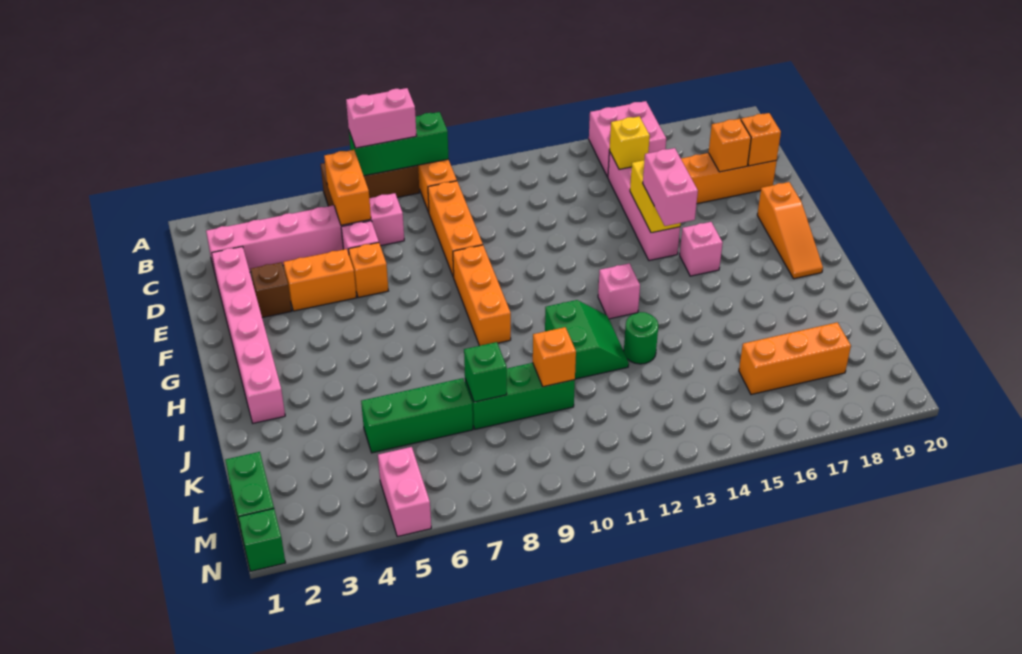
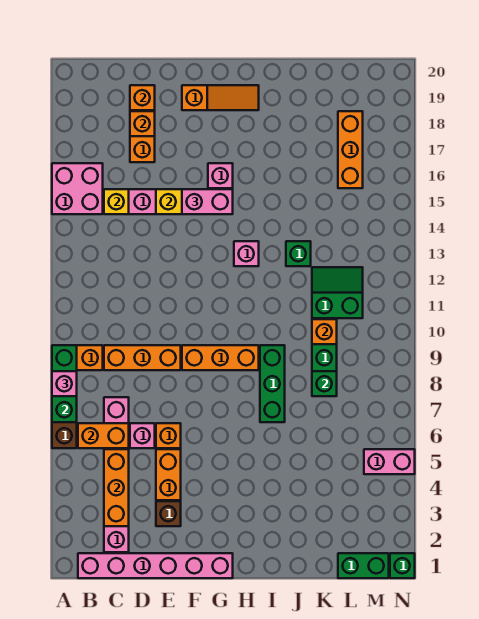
pink brick A7:A8 level 3 -> pink brick A8 level 3
none -> orange brick C3:C5 level 2
pink brick D2:I2 level 1 -> pink brick B1:G1 level 1
green slope I11:J12 level 1 top 11 -> green slope K11:L12 level 1 top 11
green round brick J13 level 1 -> green brick J13 level 1
green brick K5:K7 level 1 -> green brick I7:I9 level 1

